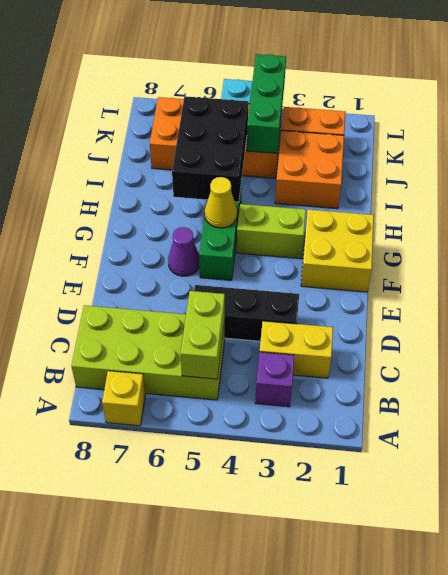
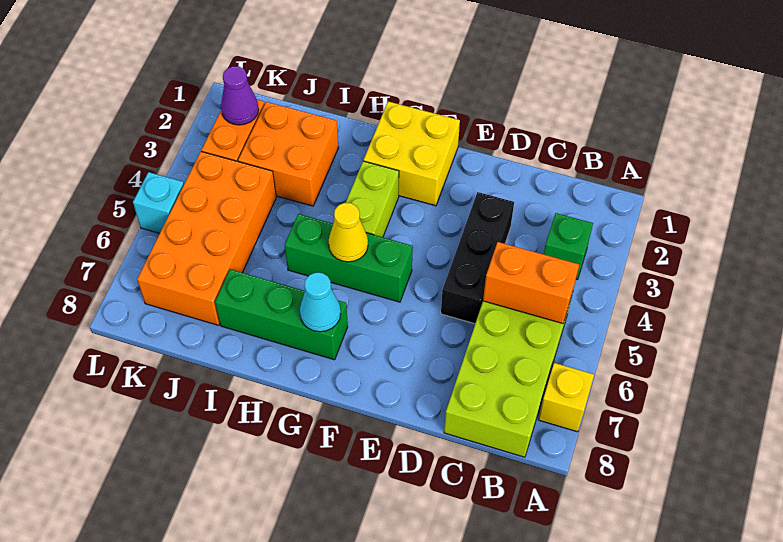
purple brick B3 level 1 -> green brick B3 level 1
lime brick B5:C5 level 2 -> orange brick B5:C5 level 2
yellow brick C2:C3 level 1 -> none
purple cone F6 level 1 -> purple cone K2 level 2
none -> cyan cone G7 level 2
black brick H5:J6 level 2 -> none
green brick J4:L4 level 2 -> green brick G7:I7 level 1

